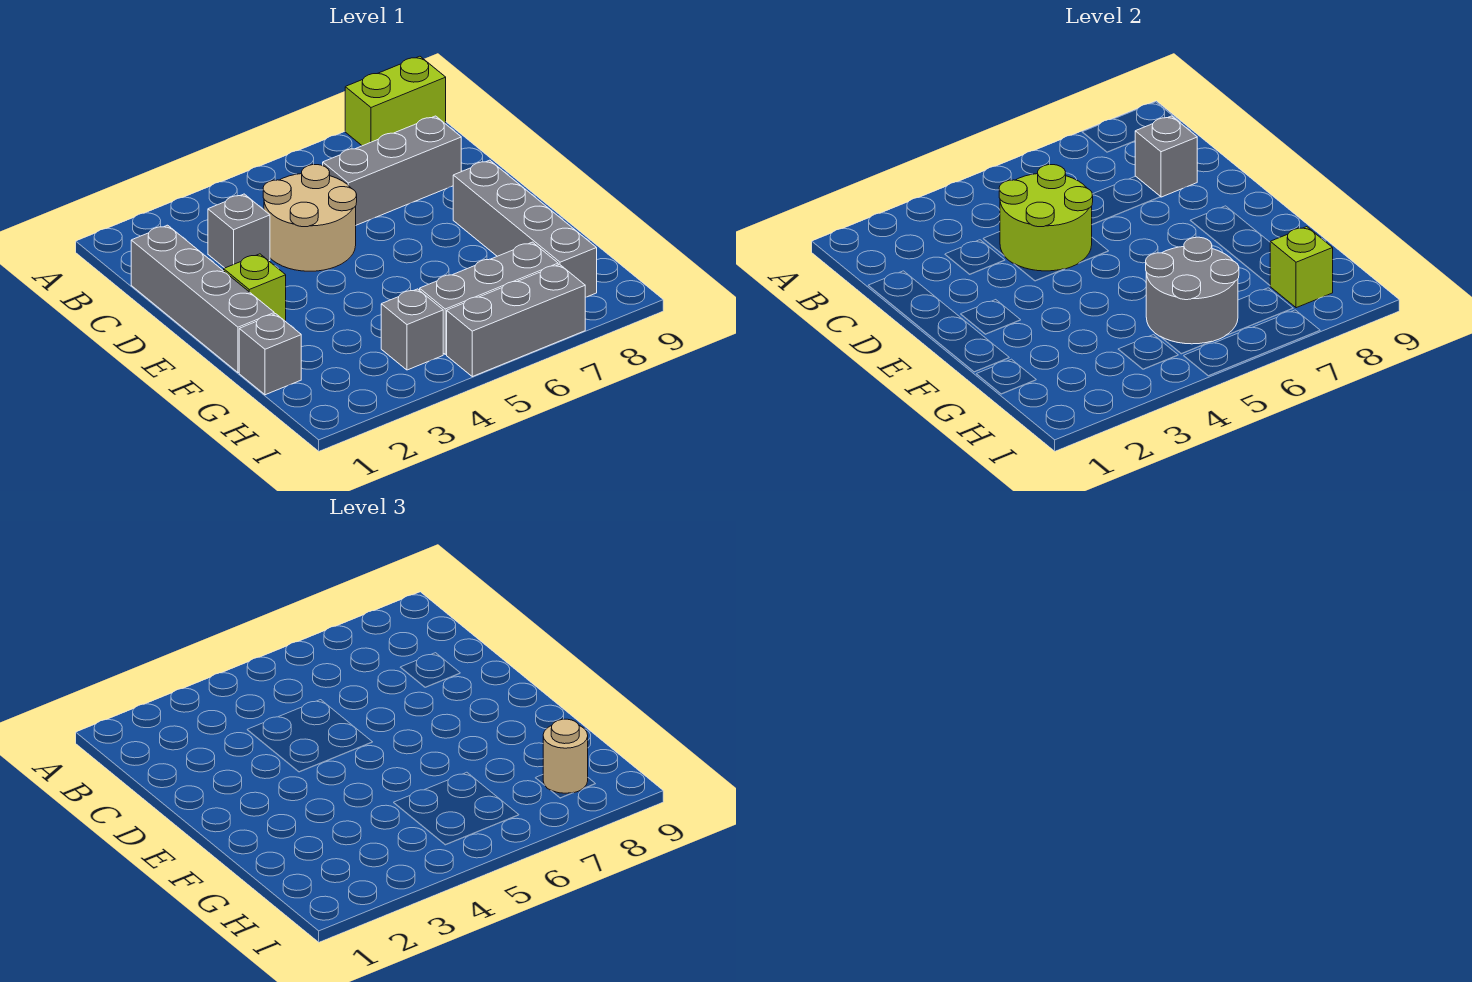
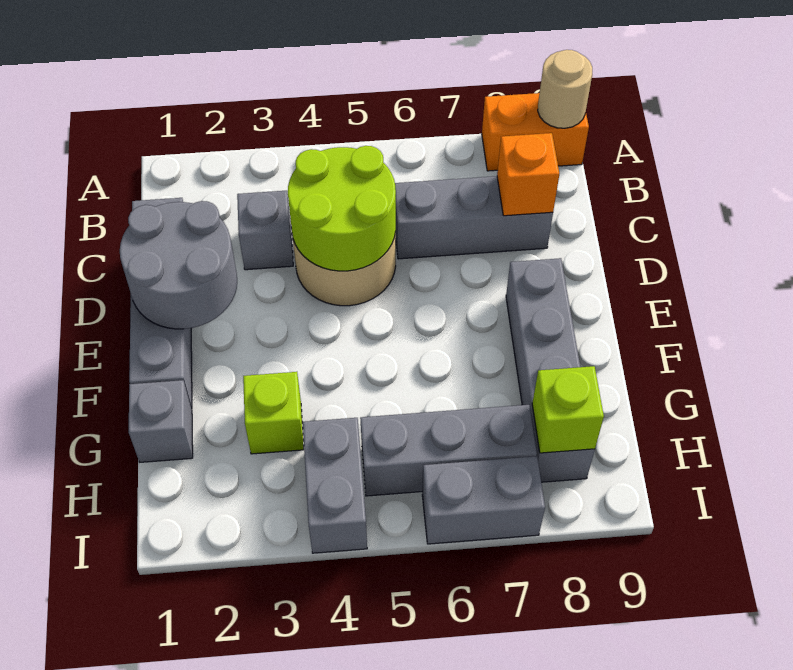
lime brick A8:A9 level 1 -> orange brick A8:A9 level 1
grey brick C8 level 2 -> orange brick C8 level 2
lime brick E2 level 1 -> lime brick G3 level 1
grey round brick G5:H6 level 2 -> grey round brick D1:E2 level 2
grey brick H4 level 1 -> grey brick H4:I4 level 1
tan round brick H8 level 3 -> tan round brick A9 level 2
grey brick I5:I7 level 1 -> grey brick I6:I7 level 1

